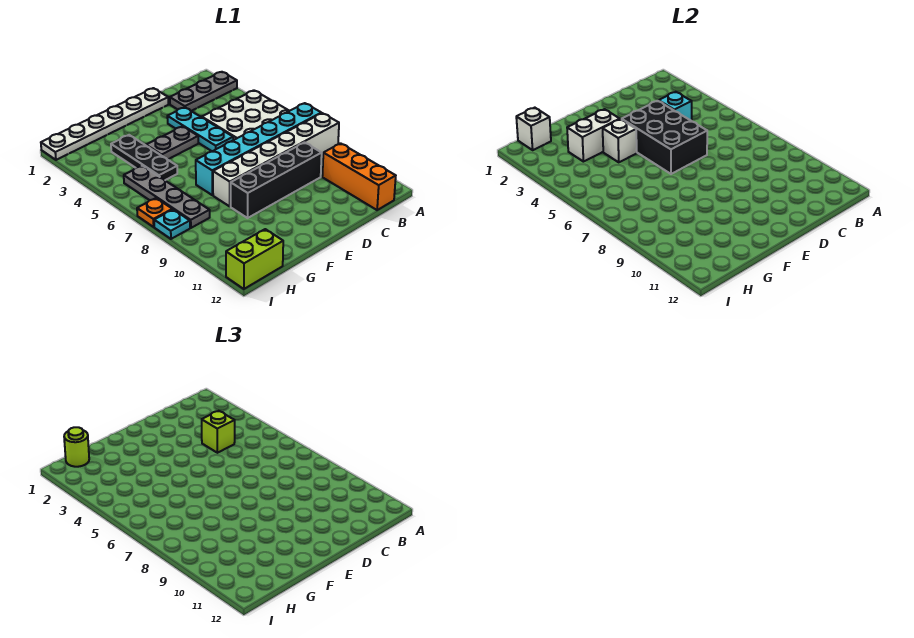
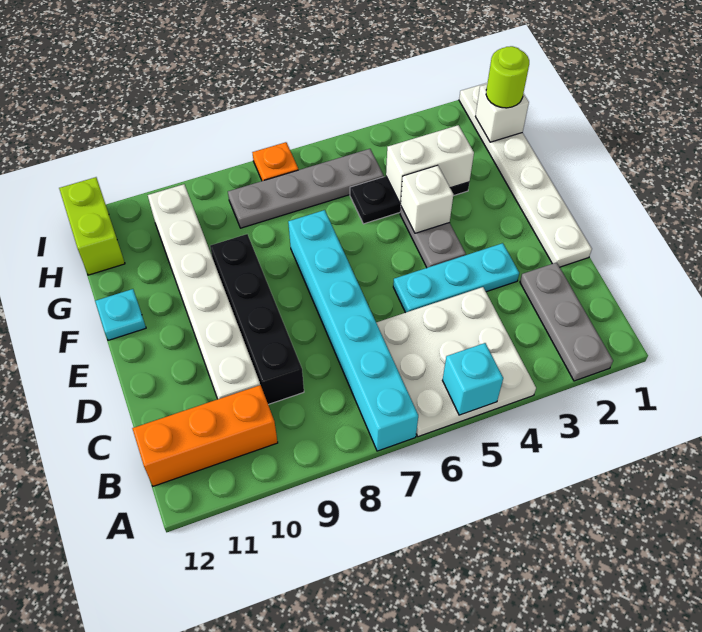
white brick A8:F8 level 1 -> white brick C10:H10 level 1
cyan brick C4 level 2 -> cyan brick A5 level 2
lime brick C4 level 3 -> none
black brick D4:E6 level 2 -> none
white brick F3:G3 level 2 -> white brick G3:G4 level 2
cyan plate I8 level 1 -> cyan plate F12 level 1

